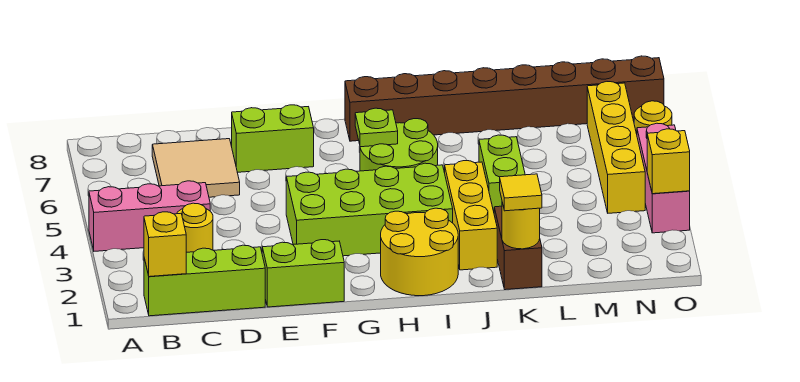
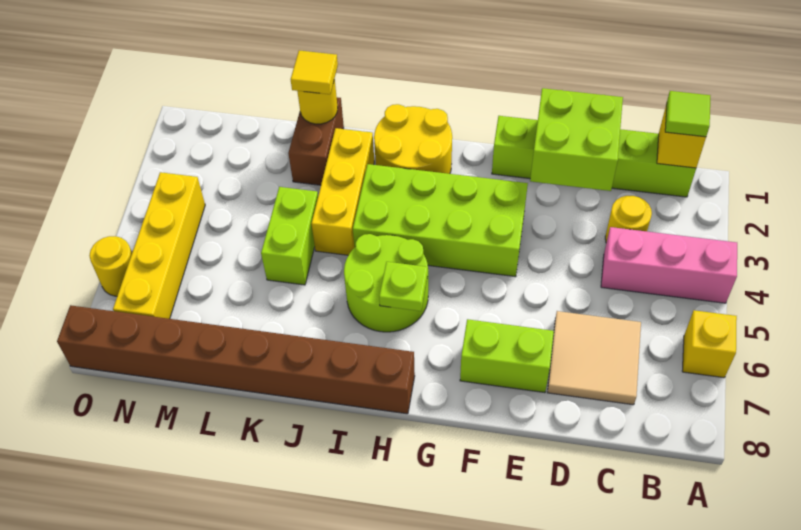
none -> lime tile B1 level 3
none -> lime brick D1:E2 level 2
pink brick O3:O5 level 1 -> none
yellow brick O3 level 2 -> yellow brick A6 level 1

